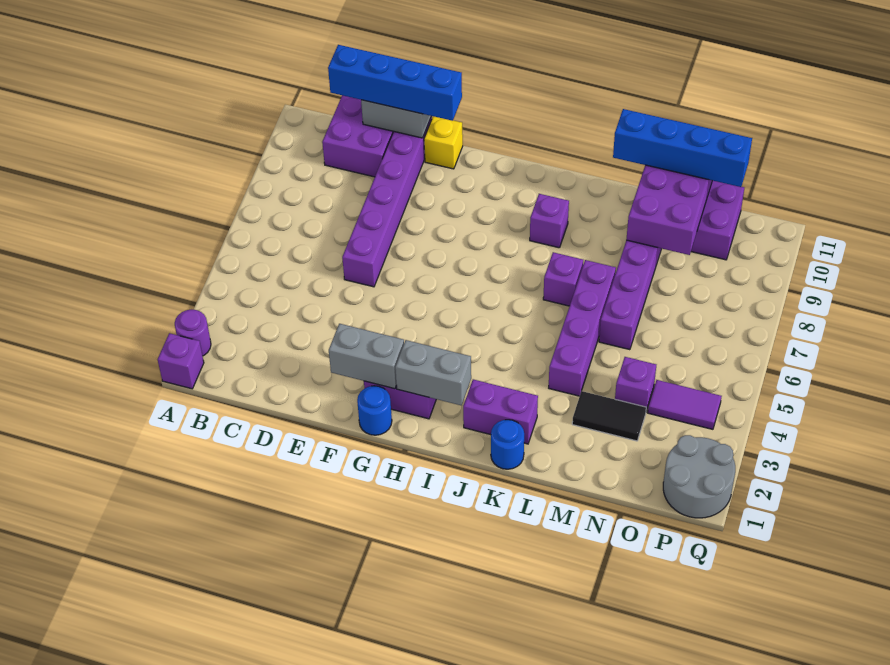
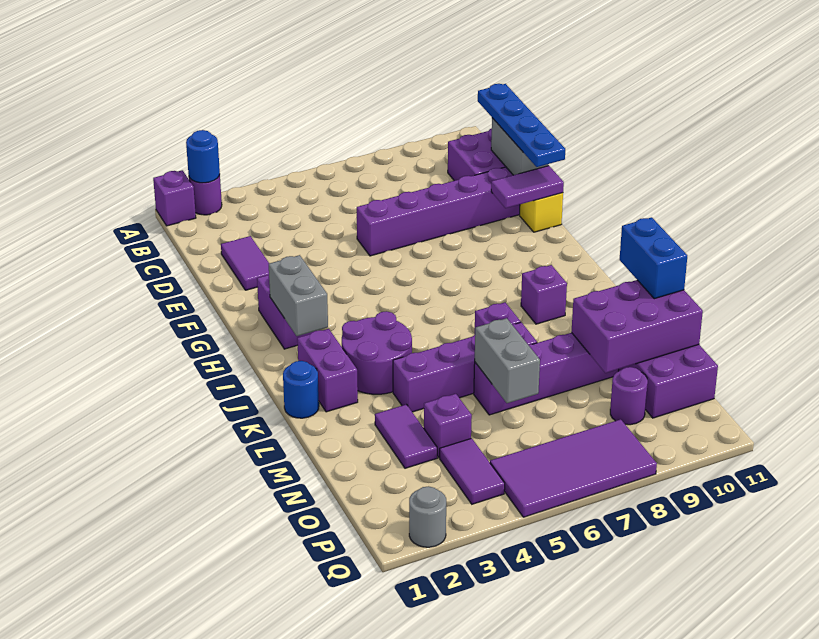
blue brick C11:F11 level 3 -> blue plate C11:F11 level 3
none -> purple tile D2:E2 level 1
grey brick F2:G2 level 2 -> grey brick M6:N6 level 2
none -> purple tile F10:F11 level 2
blue round brick G1 level 1 -> blue round brick A2 level 2
none -> purple round brick J3:K4 level 1
blue brick L11:O11 level 3 -> blue brick L11:M11 level 3
black tile M3:N3 level 1 -> purple tile M3:N3 level 1
none -> purple round brick O9 level 1
grey round brick P1:Q2 level 1 -> grey round brick Q2 level 1
none -> purple tile P5:Q8 level 1

